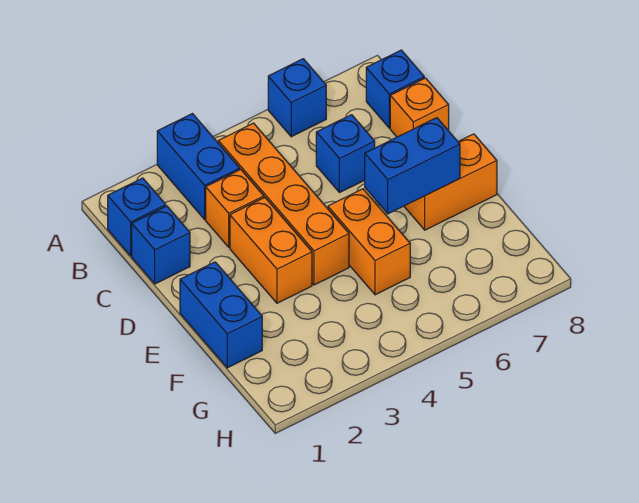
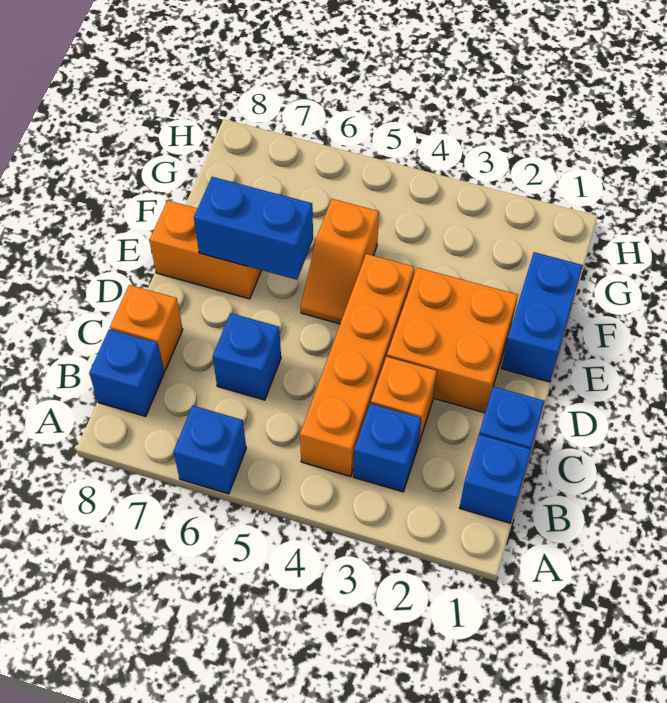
blue brick A3:B3 level 1 -> blue brick B3 level 1
orange brick D3:E3 level 1 -> orange brick D2:E3 level 1
orange brick E5:F5 level 1 -> orange slope E5:F5 level 1 top F

